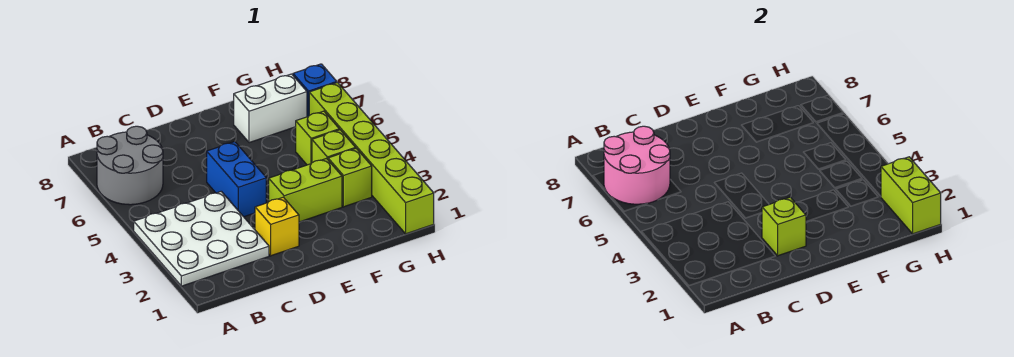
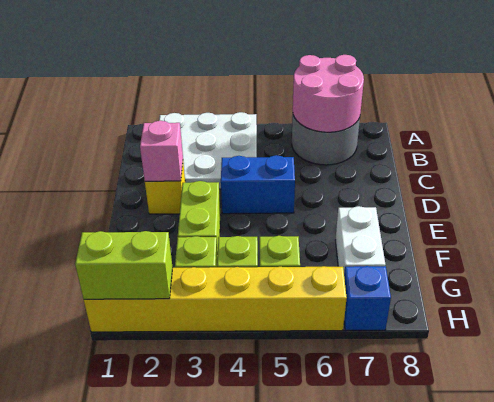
lime brick D2 level 2 -> pink brick D2 level 2
lime brick H1:H6 level 1 -> yellow brick H1:H6 level 1

